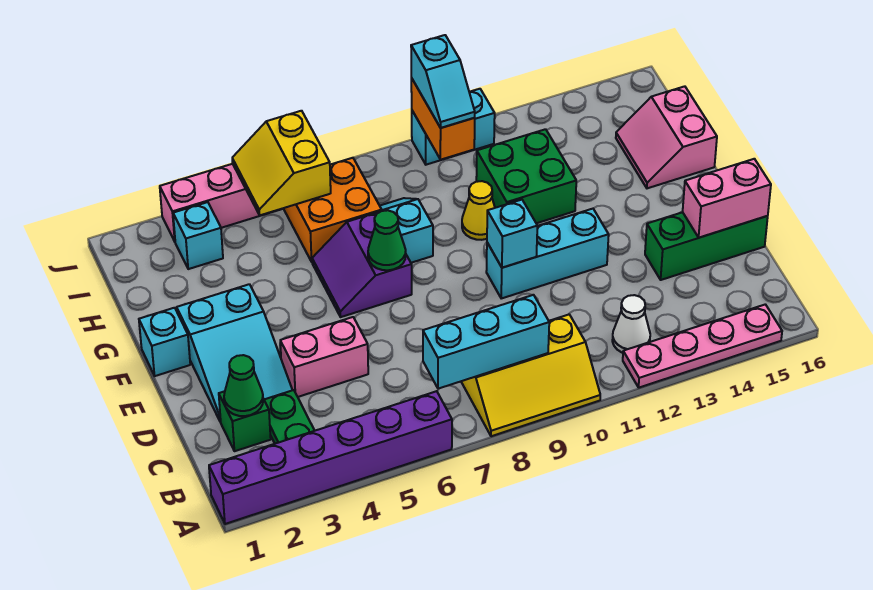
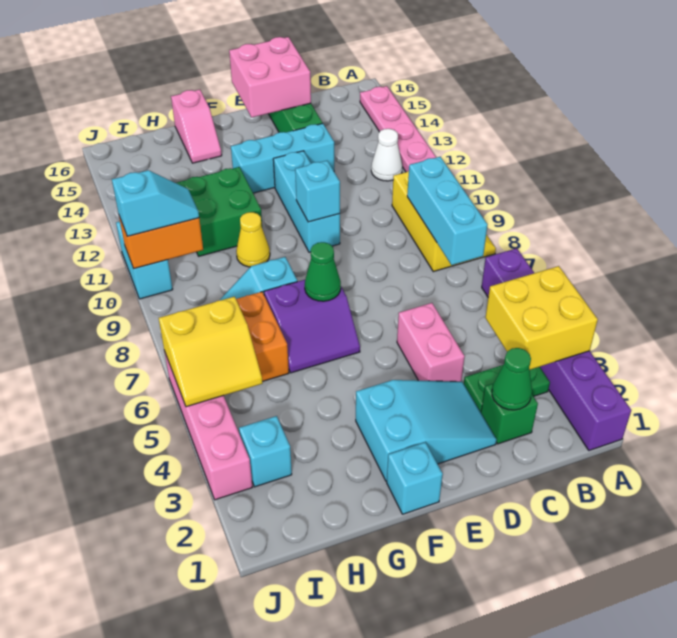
none -> yellow brick A3:B4 level 2
none -> cyan brick D13:F13 level 1
pink brick D15:D16 level 2 -> pink brick D15:E16 level 2
pink slope G15:H16 level 1 top 16 -> pink slope G15:G16 level 1 top 16

